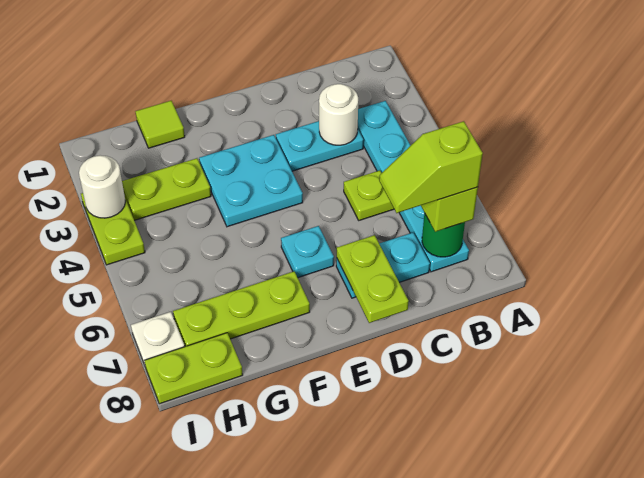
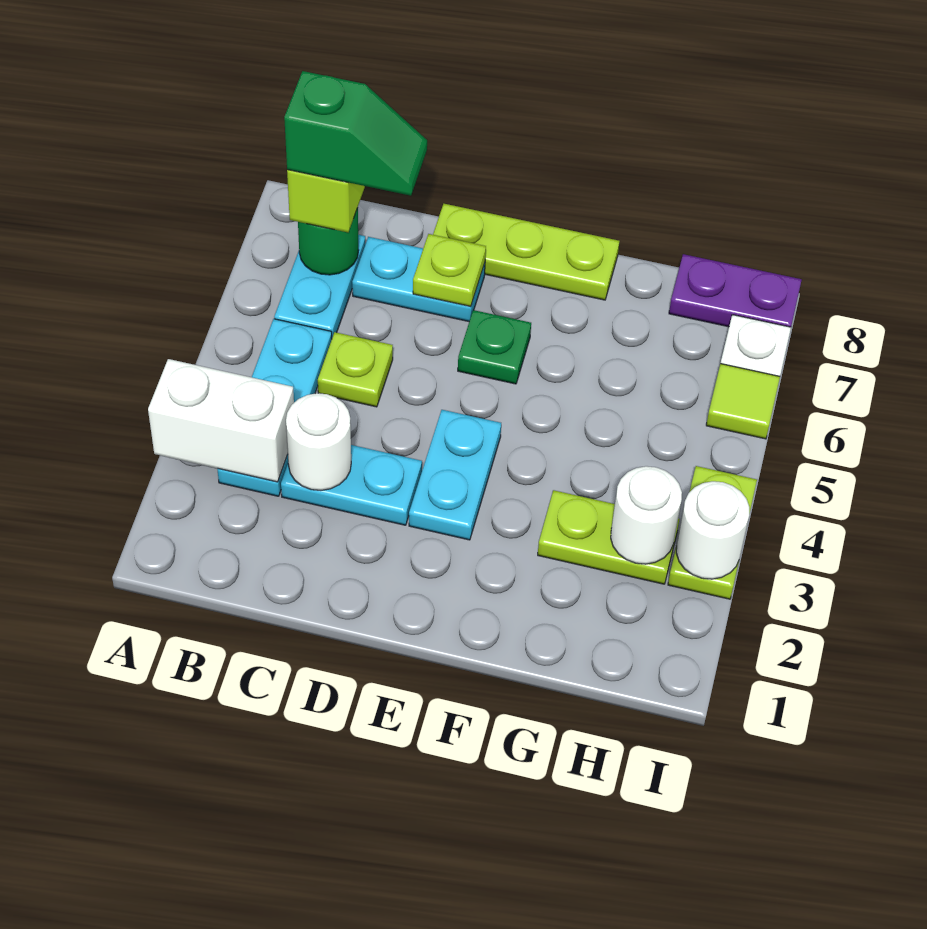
none -> white brick A3:B3 level 2
lime slope B7:C7 level 4 top B -> green slope B7:C7 level 4 top B
lime plate D7:D8 level 2 -> lime plate D7 level 2
cyan plate E3:F4 level 1 -> cyan plate E3:E4 level 1
cyan plate E6 level 1 -> green plate E6 level 1
lime plate F7:H7 level 1 -> lime plate D8:F8 level 1
lime tile G1 level 1 -> lime tile I6 level 1
none -> white round brick H3 level 2
lime plate H8:I8 level 1 -> purple plate H8:I8 level 1

